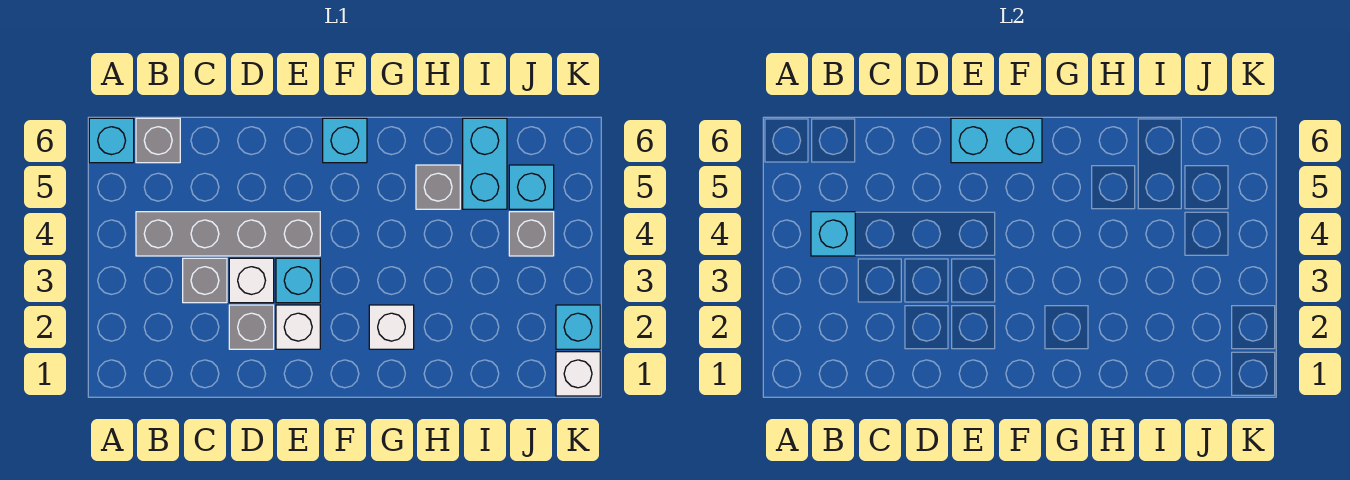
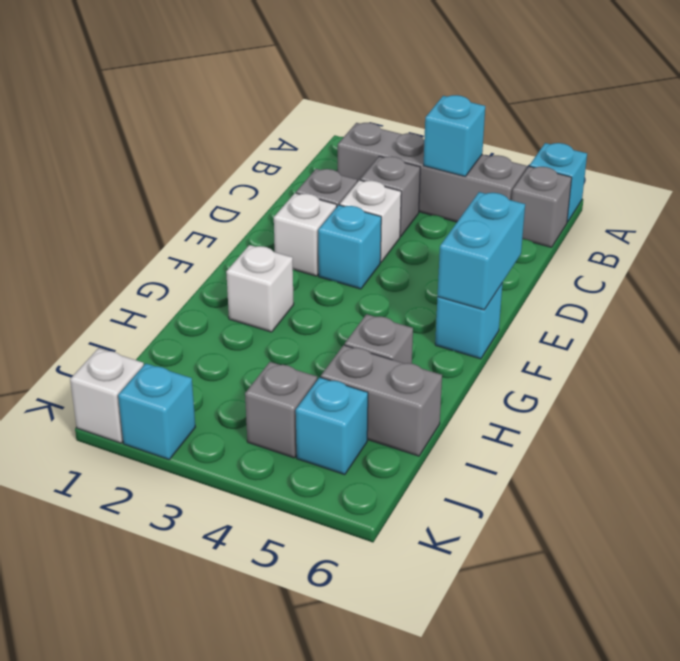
grey brick B4:E4 level 1 -> grey brick B2:B5 level 1
cyan brick I5:I6 level 1 -> grey brick I5:I6 level 1

